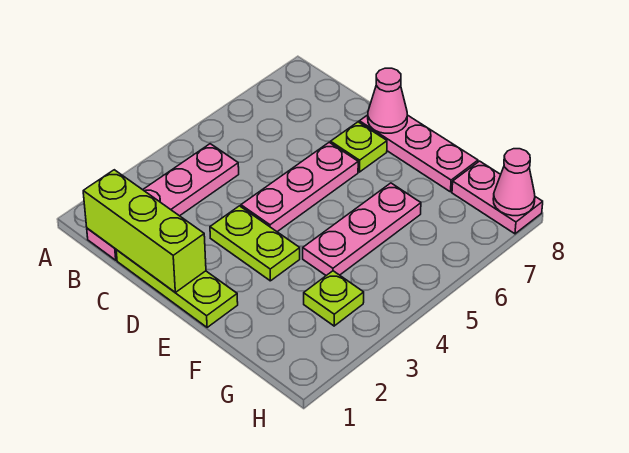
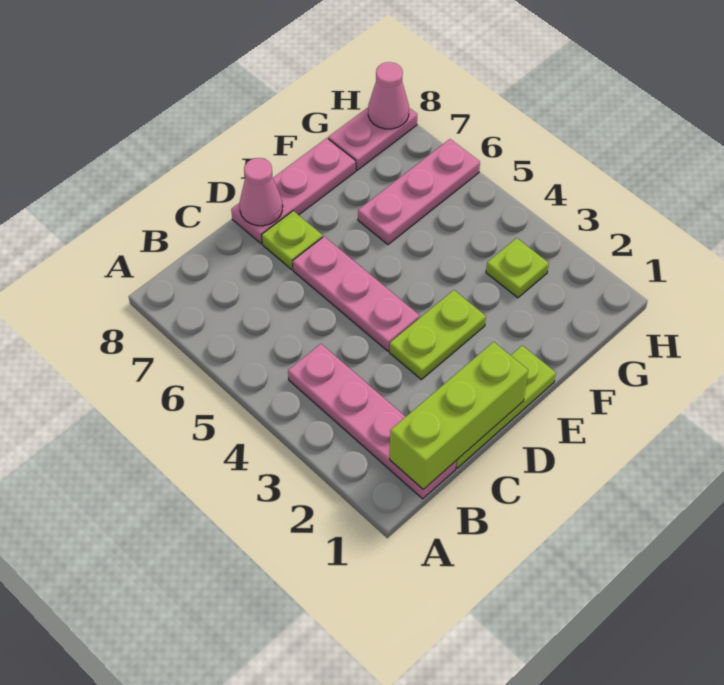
pink plate F4:F6 level 1 -> pink plate F6:H6 level 1

